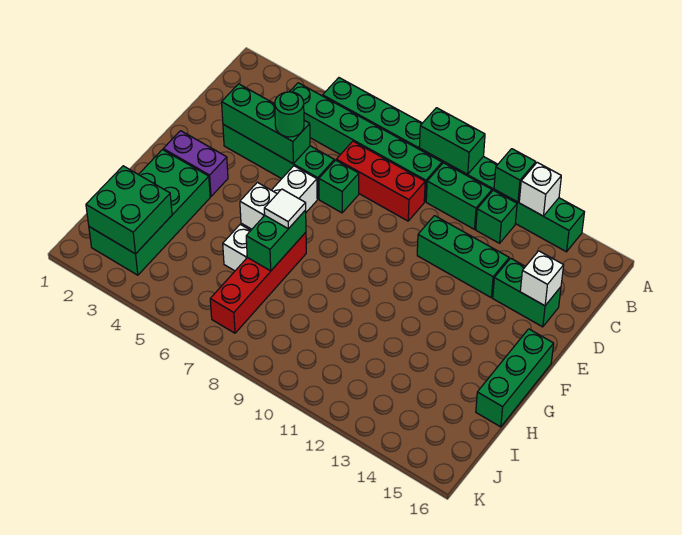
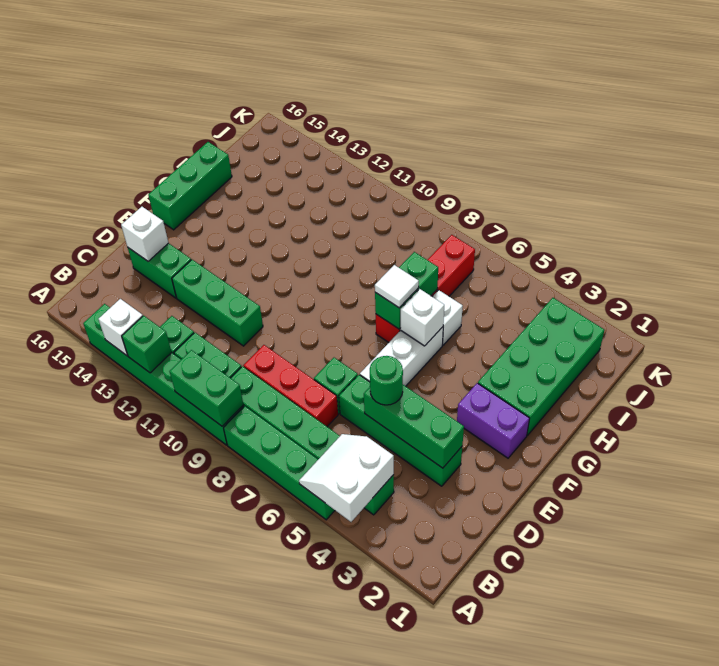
none -> white slope A4:B5 level 2 top 4
green brick I2:J3 level 2 -> none

